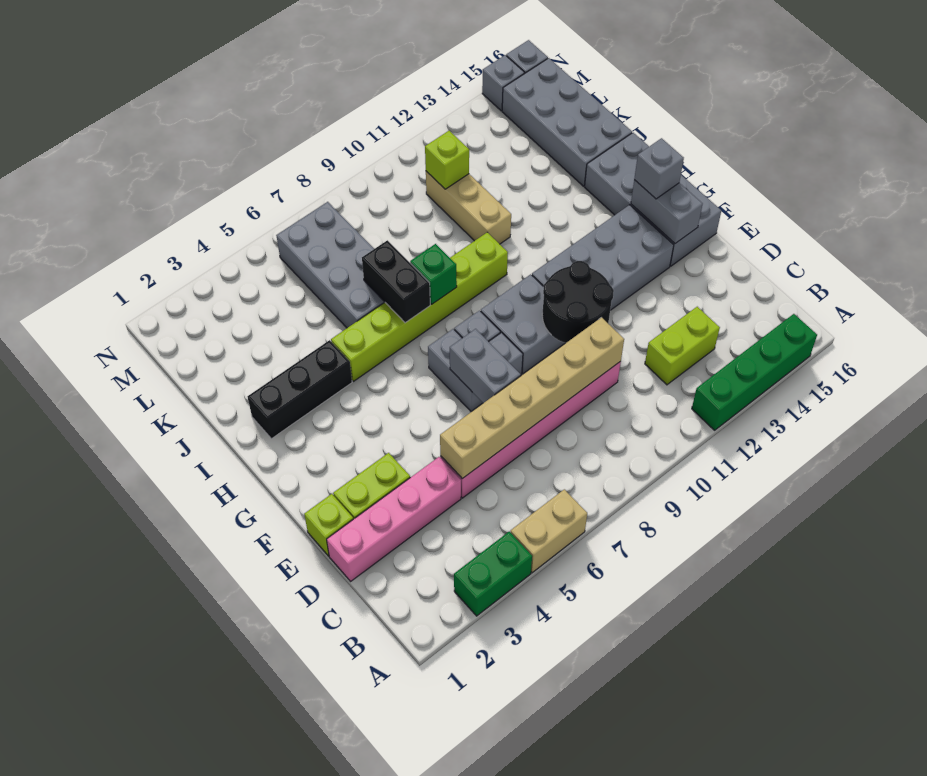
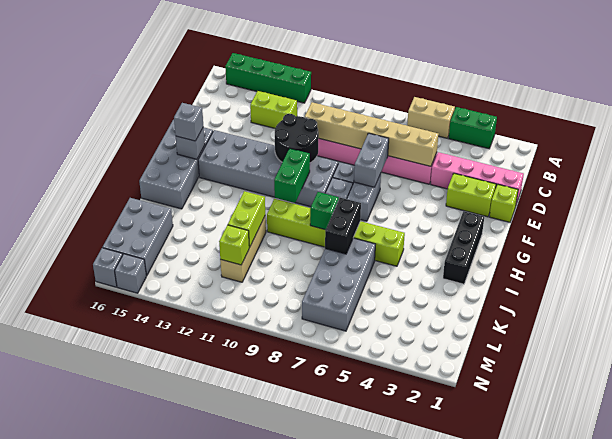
grey brick F15:G15 level 2 -> grey brick G15 level 2
none -> green brick G10:H10 level 2
black brick I2:I4 level 1 -> black brick G2:I2 level 1
none -> lime brick J11:K11 level 2
grey brick J15:M16 level 1 -> grey brick K15:M16 level 1

